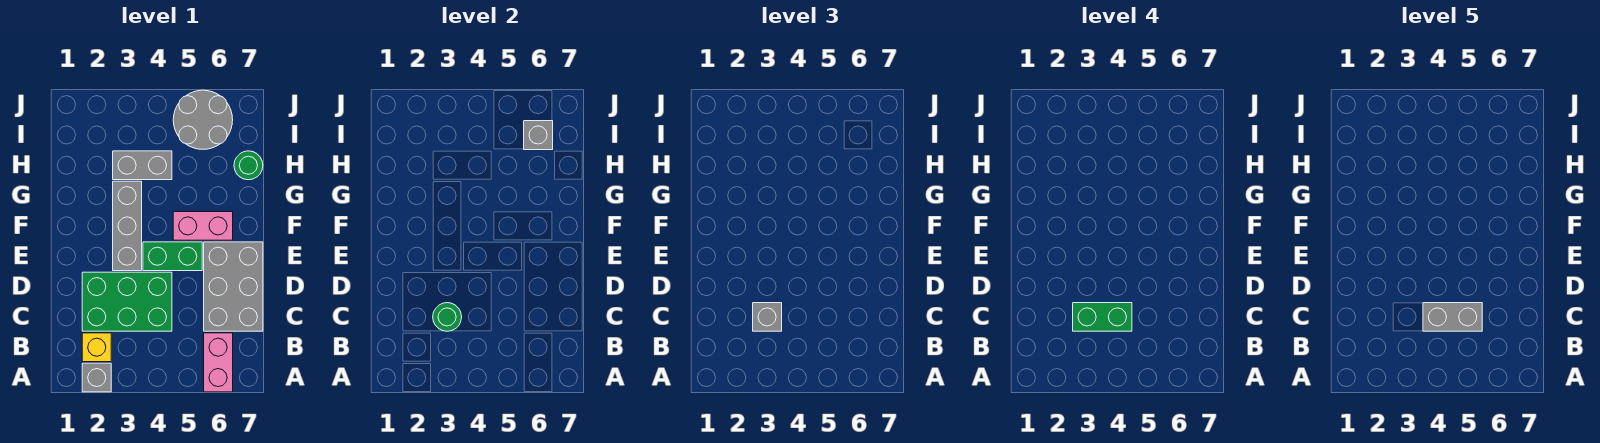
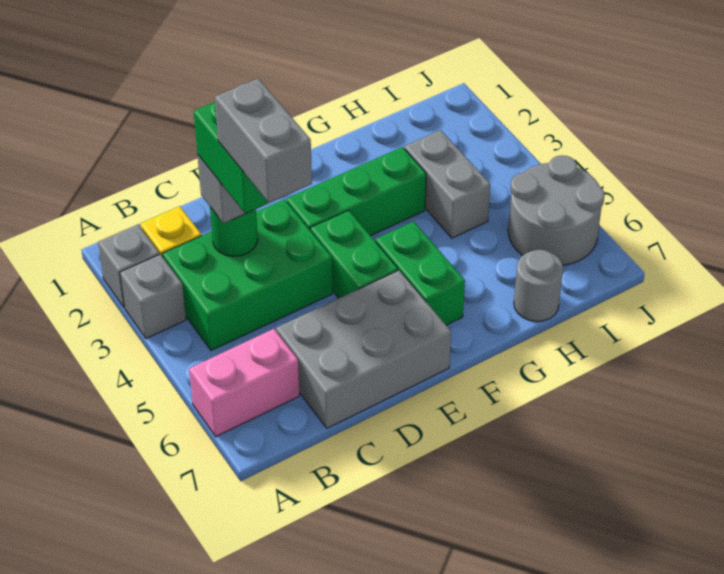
green brick C2:D4 level 1 -> green brick B3:D4 level 1
grey brick E3:G3 level 1 -> green brick E3:G3 level 1
pink brick F5:F6 level 1 -> green brick F5:F6 level 1
green round brick H7 level 1 -> grey round brick H7 level 1
grey brick I6 level 2 -> grey brick A3 level 1

